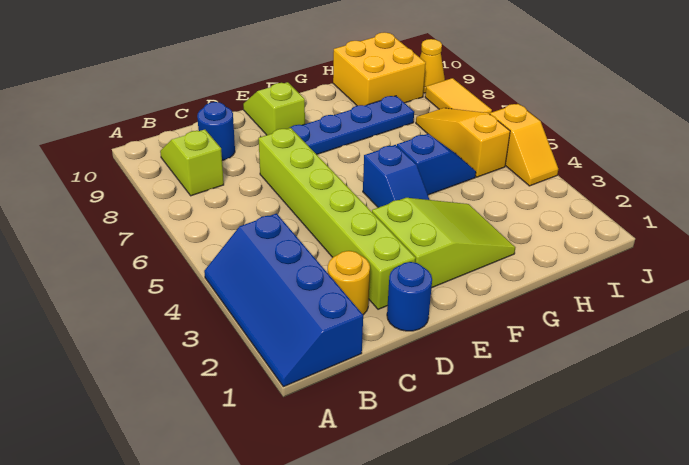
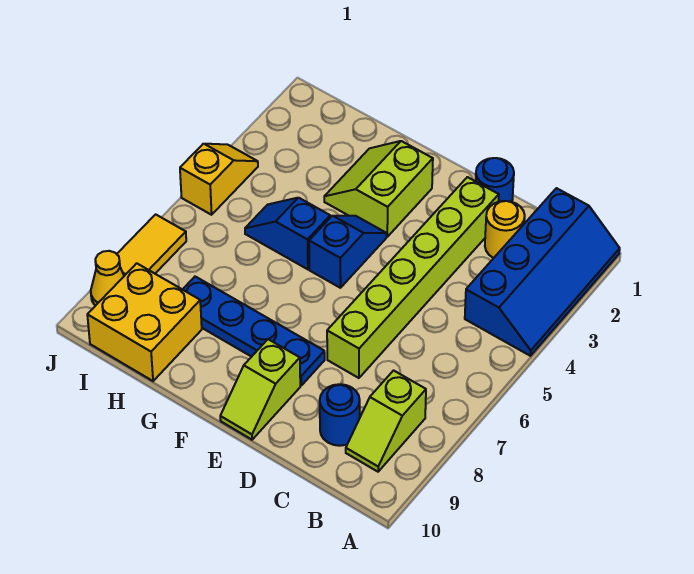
lime slope E2:G3 level 1 top E -> lime slope F2:G3 level 1 top F
yellow slope I5:I7 level 1 top 5 -> none

